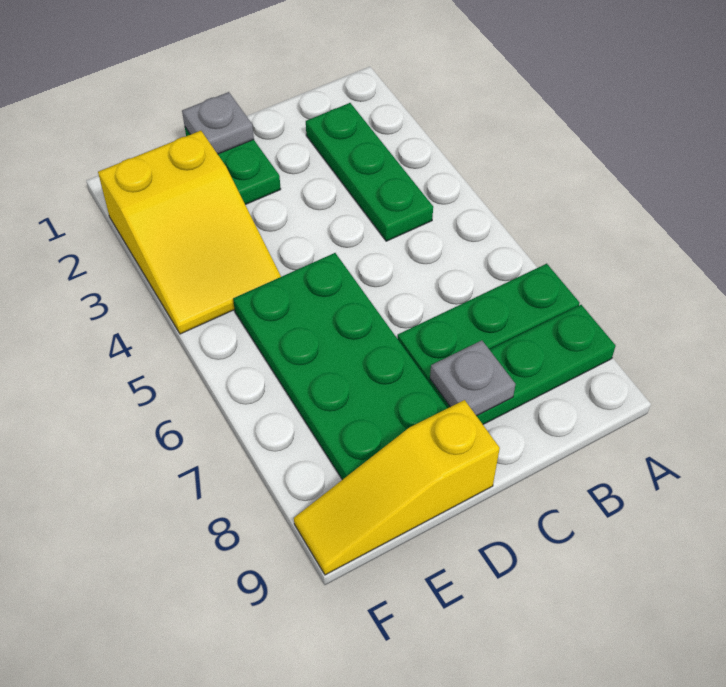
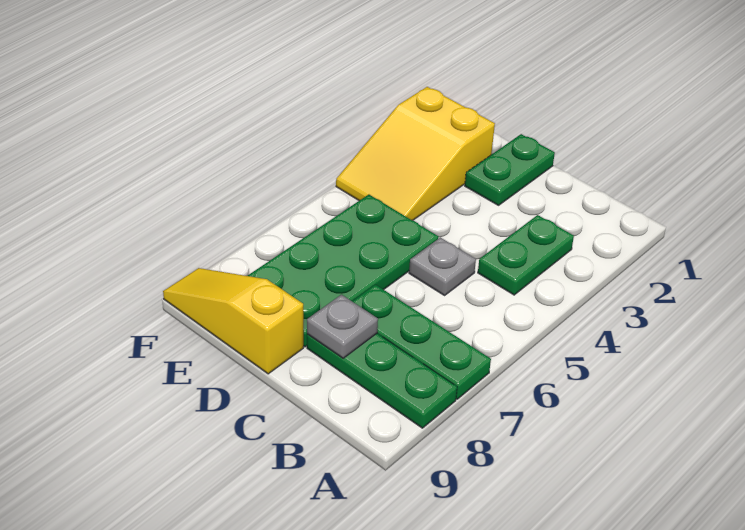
green plate B2:B4 level 1 -> green plate B3:B4 level 1
grey plate D1 level 2 -> grey plate C5 level 1

